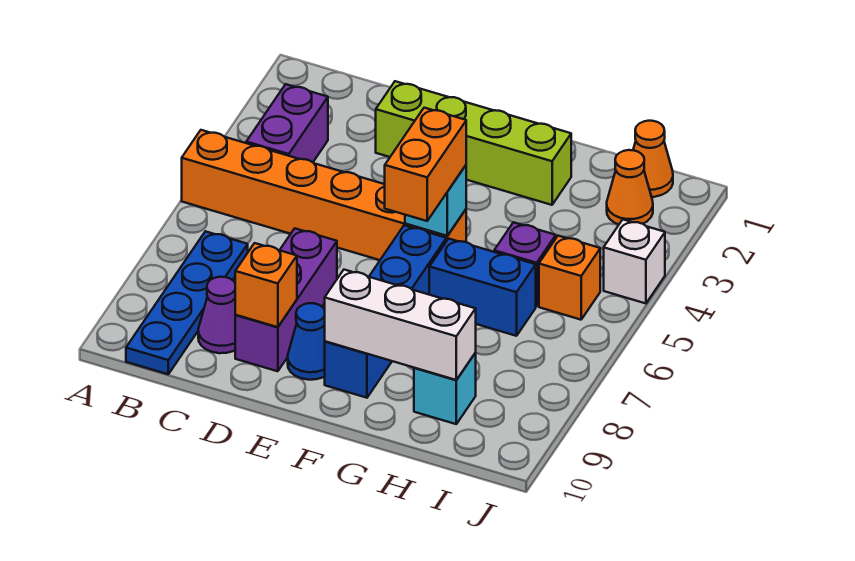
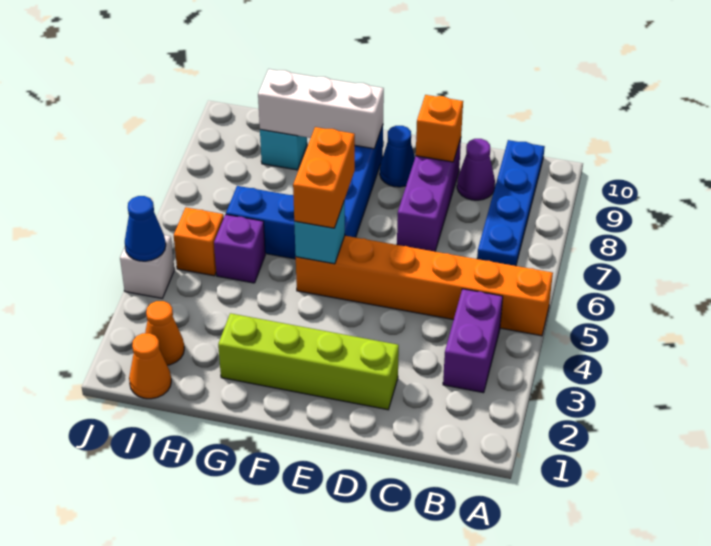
none -> blue cone J4 level 2

